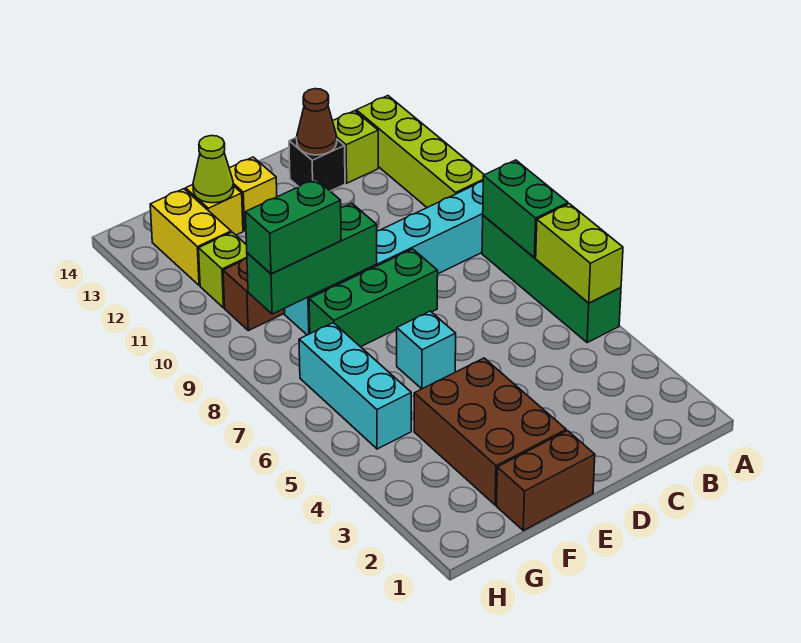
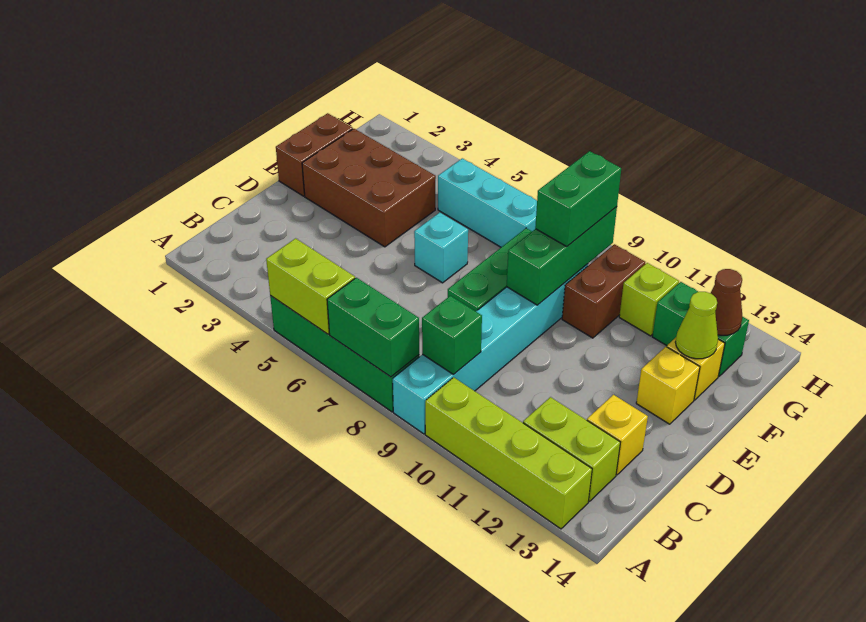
none -> green brick B9 level 2
lime brick B13 level 1 -> lime brick B12:B13 level 1
black brick C13 level 1 -> yellow brick C13 level 1
brown cone C13 level 2 -> brown cone G13 level 2
yellow brick G12:G13 level 1 -> green brick G12:G13 level 1

